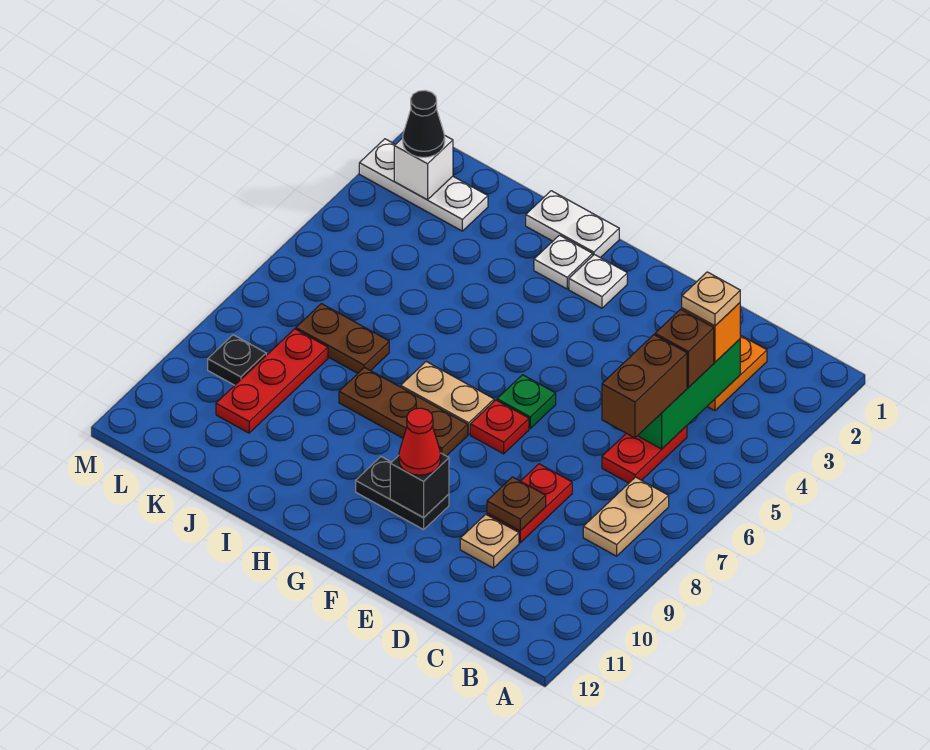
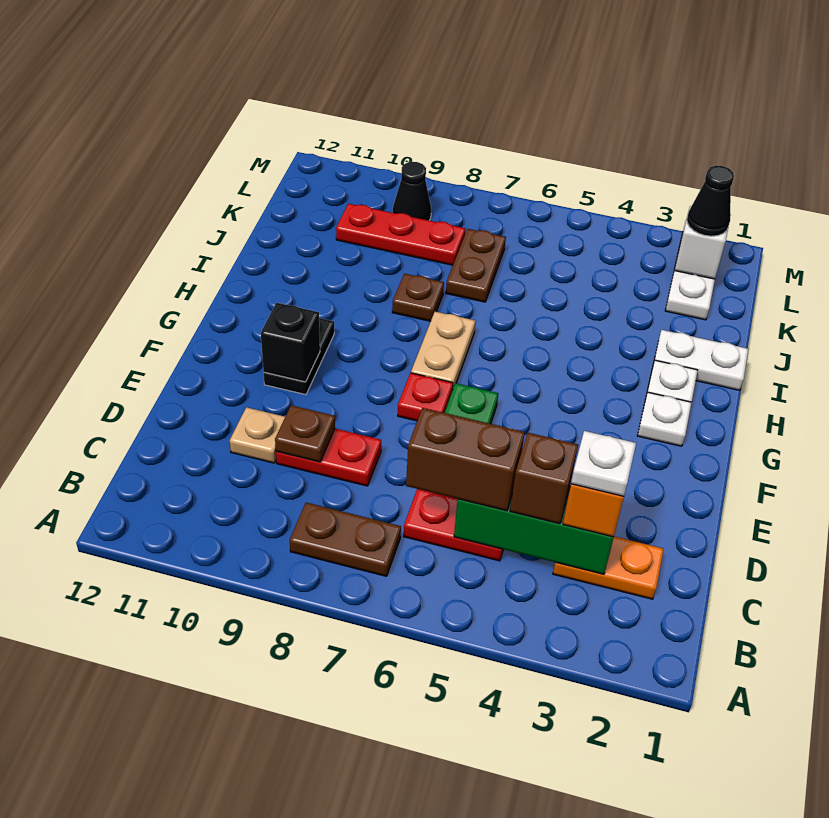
tan plate B7:B8 level 1 -> brown plate B7:B8 level 1
tan plate C3 level 4 -> white plate C3 level 4
red cone F10 level 3 -> none
brown plate G8:I8 level 1 -> brown plate I8 level 1
white plate H1:I1 level 1 -> white plate I1:I2 level 1
black plate L9 level 1 -> black cone L9 level 1

